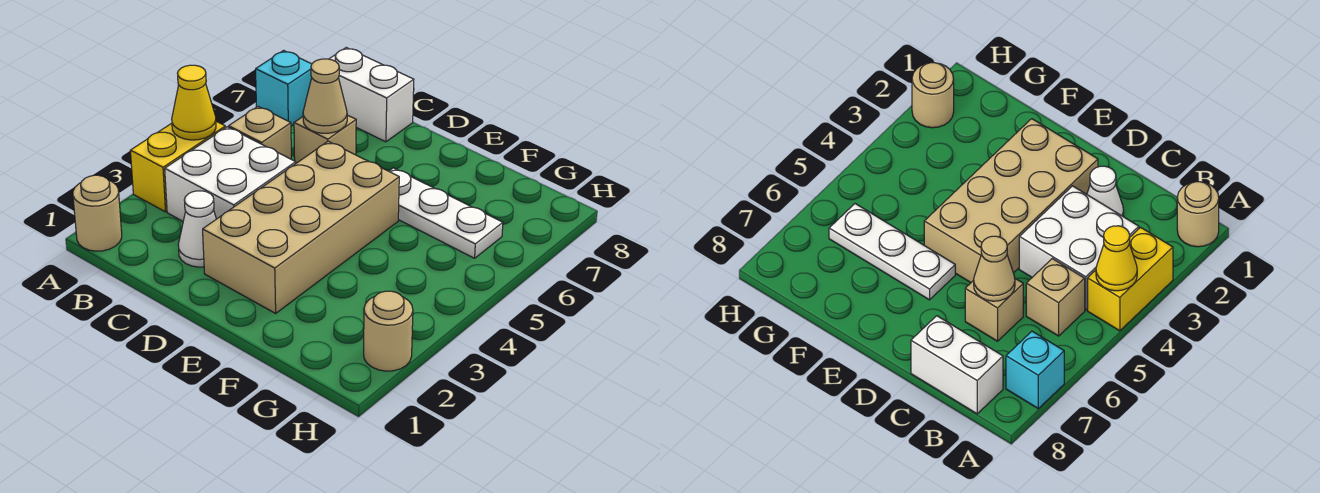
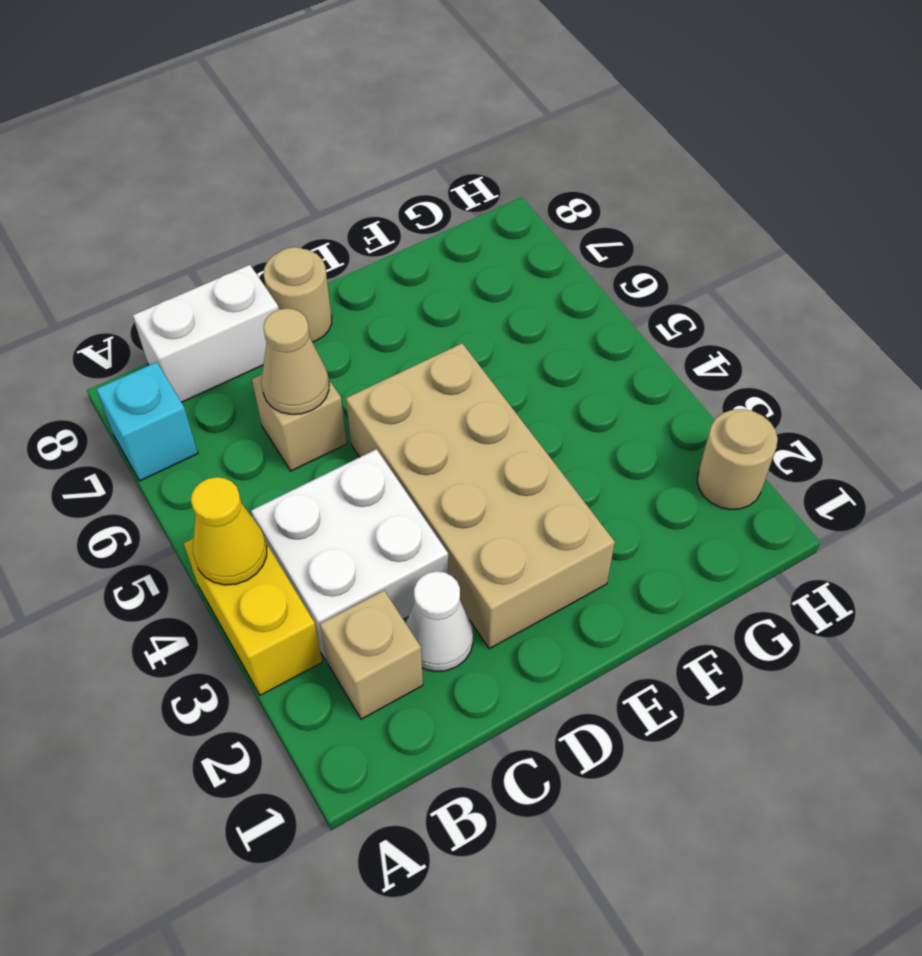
tan round brick A1 level 1 -> tan round brick D8 level 1
tan brick B5 level 1 -> tan brick B2 level 1
white plate E6:G6 level 1 -> none

